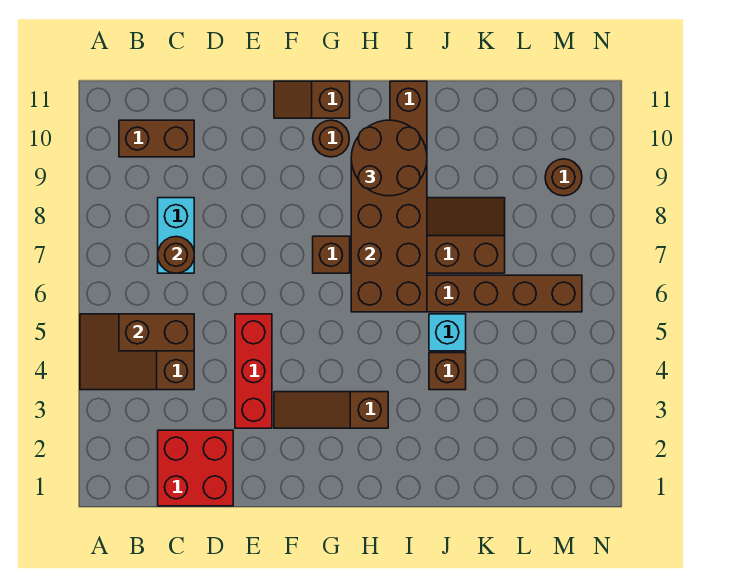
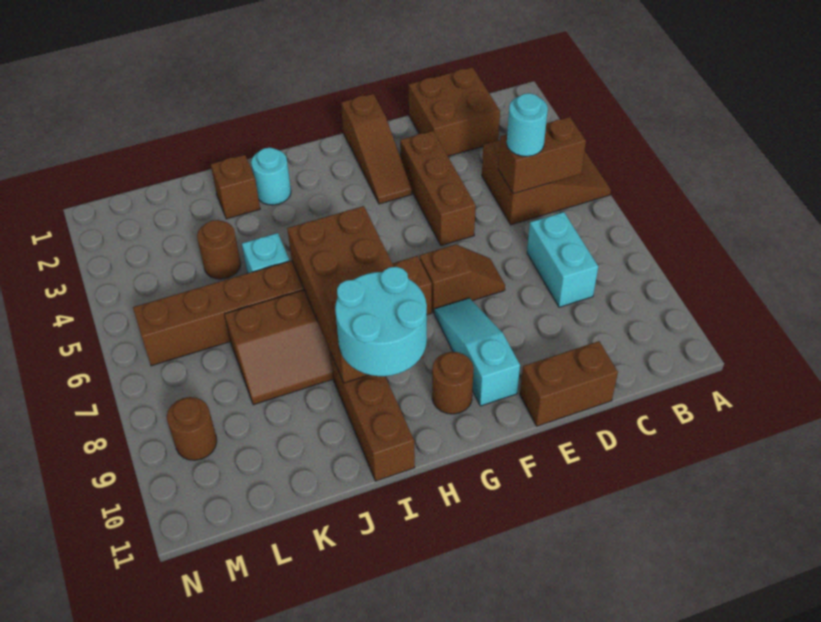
brown brick B10:C10 level 1 -> brown brick D11:E11 level 1
red brick C1:D2 level 1 -> brown brick C1:D2 level 1
none -> cyan round brick C5 level 3
brown round brick C7 level 2 -> brown round brick K4 level 1
red brick E3:E5 level 1 -> brown brick E3:E5 level 1
brown slope F3:H3 level 1 top H -> brown slope F1:F3 level 1 top 1
none -> cyan slope F8:F10 level 1 top 10
brown slope F11:G11 level 1 top G -> brown slope E7:F7 level 1 top F
brown round brick H9:I10 level 3 -> cyan round brick H9:I10 level 3
none -> cyan round brick I2 level 1
brown brick J4 level 1 -> brown brick J2 level 1

